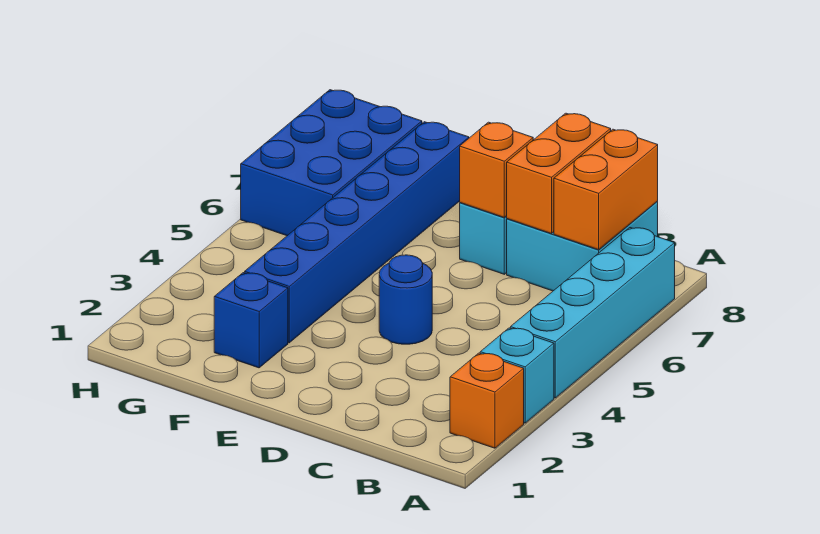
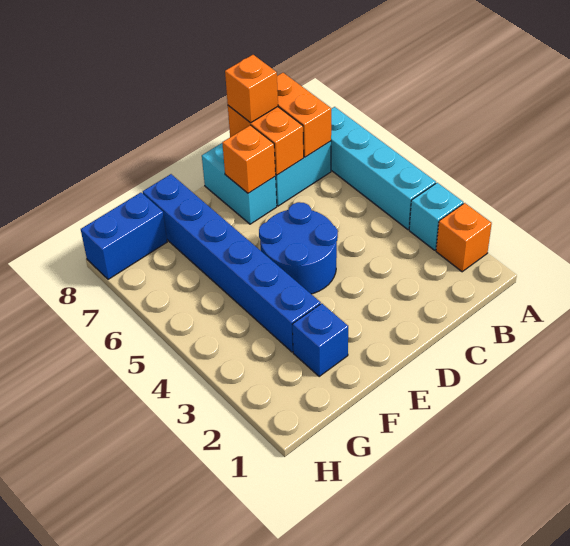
none -> orange brick C8 level 3
blue round brick D4 level 1 -> blue round brick D4:E5 level 1
blue brick G6:H8 level 1 -> blue brick G8:H8 level 1

